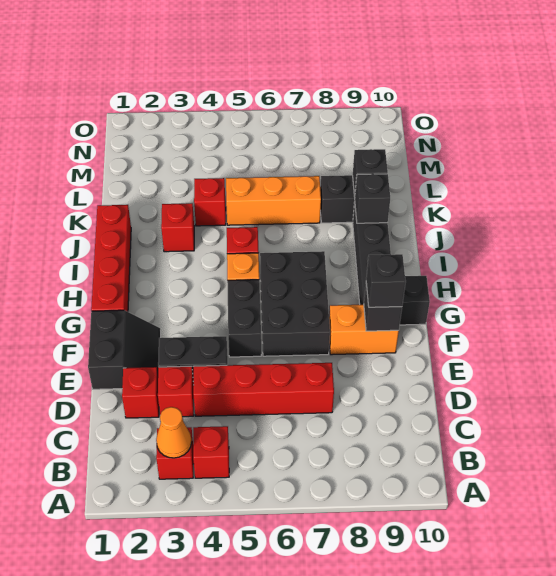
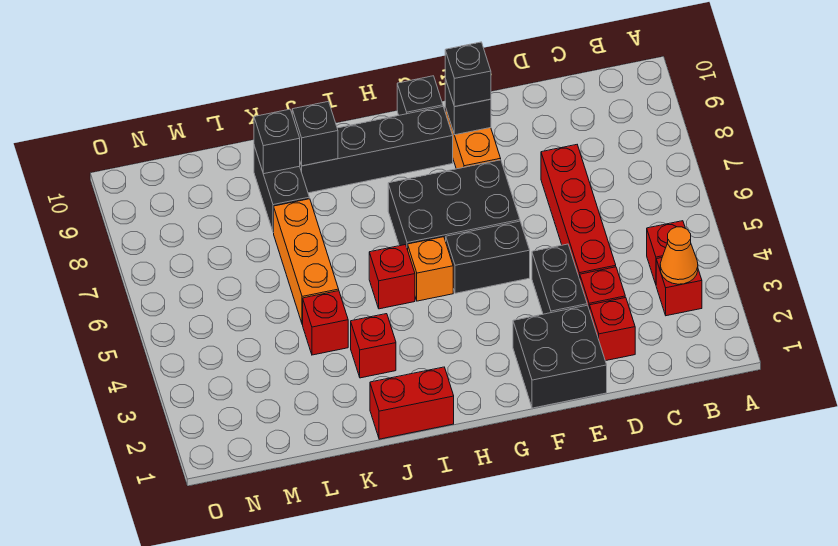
black slope E1:F2 level 1 top 1 -> black brick E1:F2 level 1
red brick G1:J1 level 1 -> red brick I1:J1 level 1

